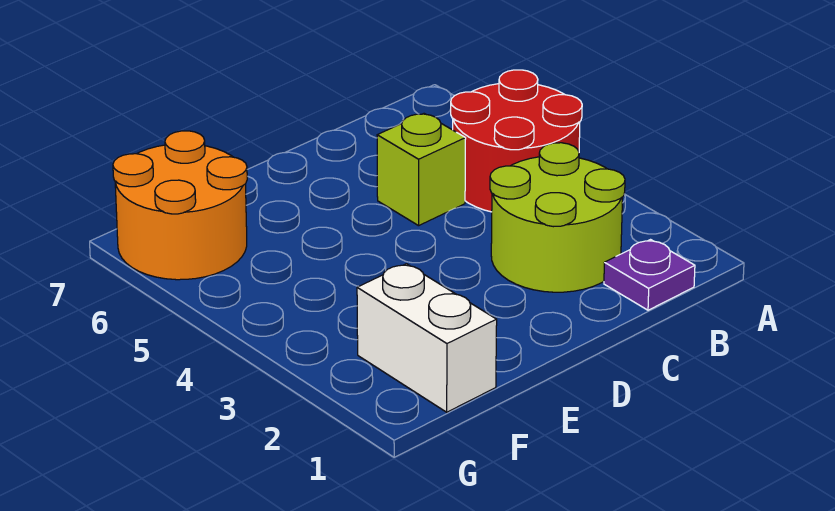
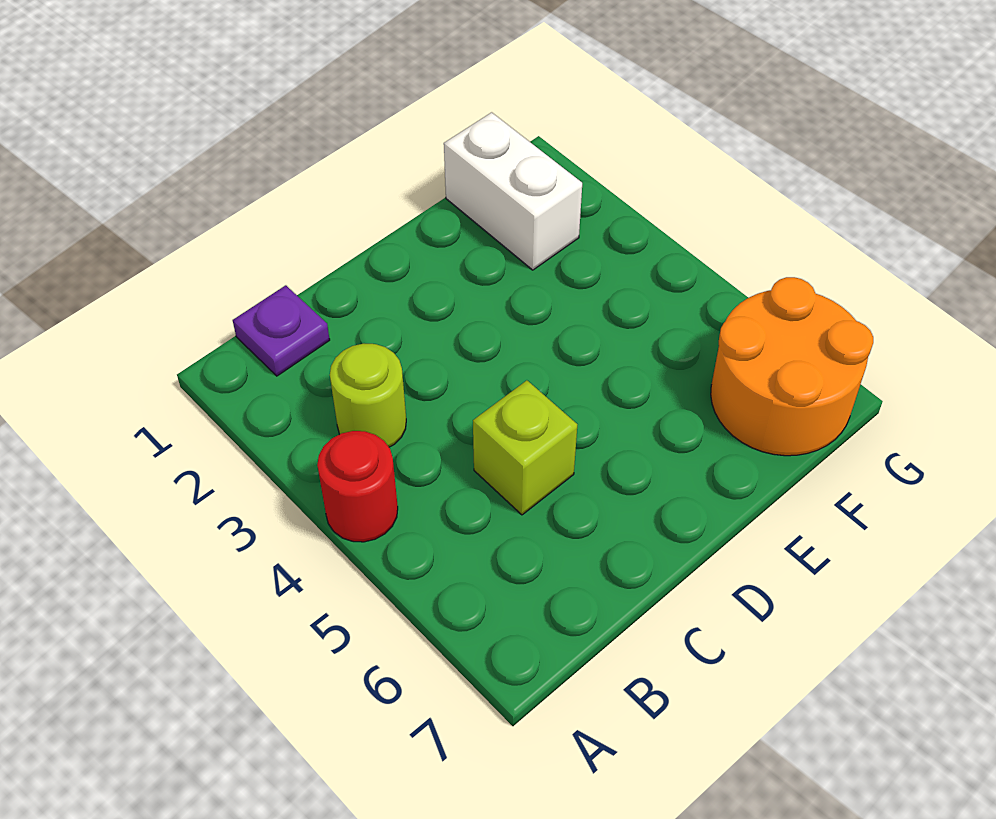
red round brick A4:B5 level 1 -> red round brick A4 level 1
lime round brick B2:C3 level 1 -> lime round brick B3 level 1

